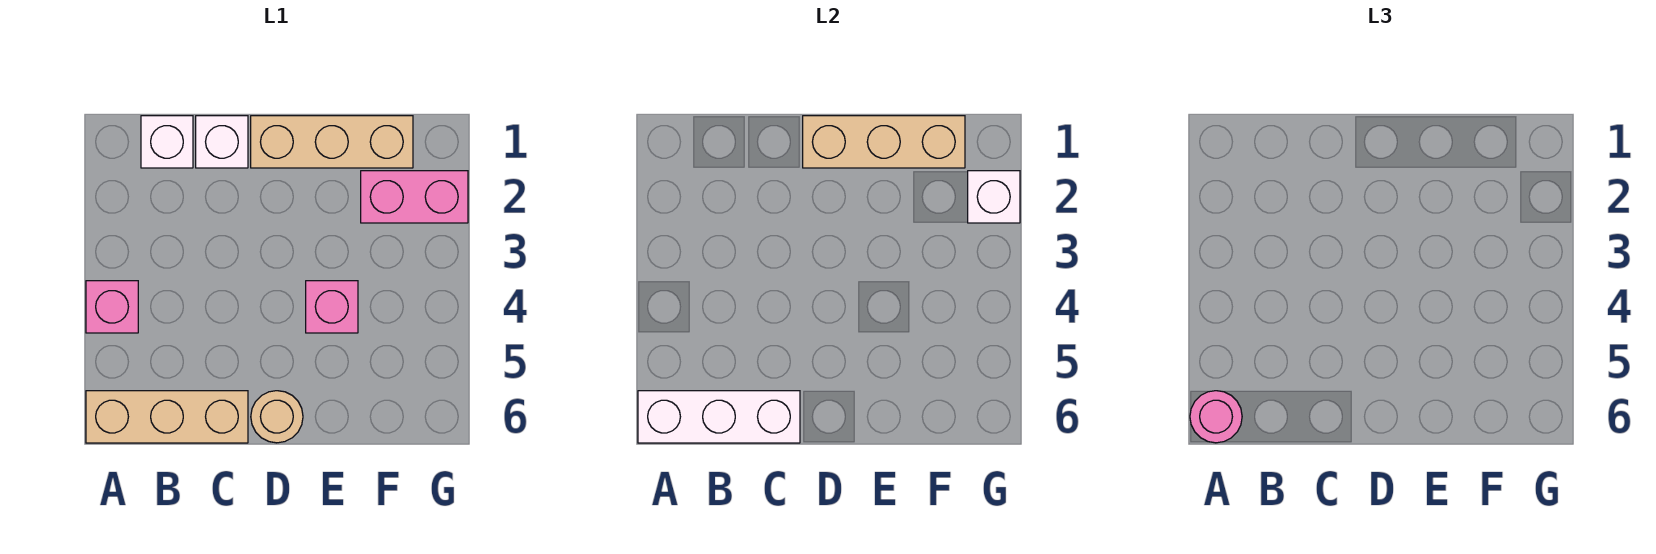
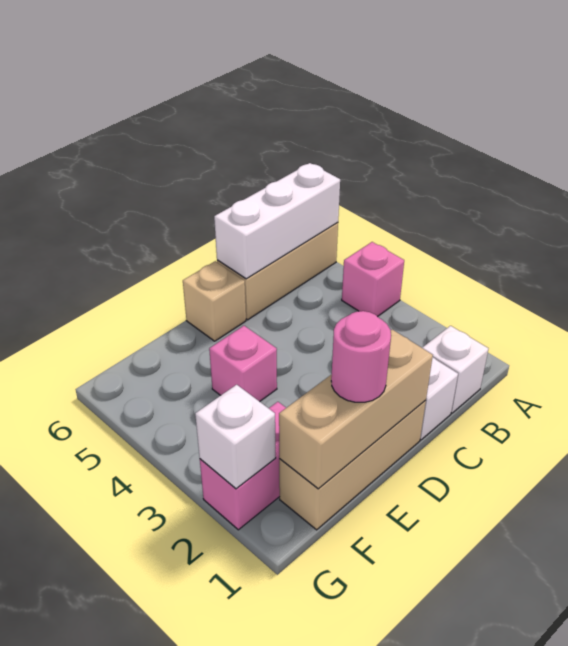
pink round brick A6 level 3 -> pink round brick E1 level 3
tan round brick D6 level 1 -> tan brick D6 level 1

